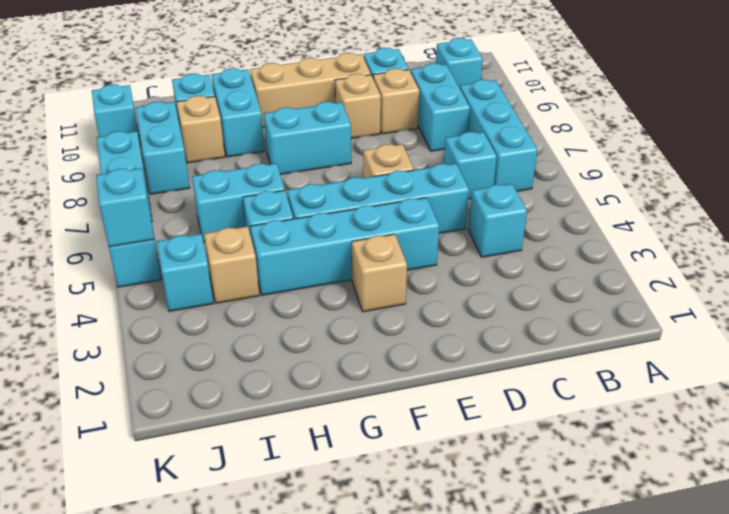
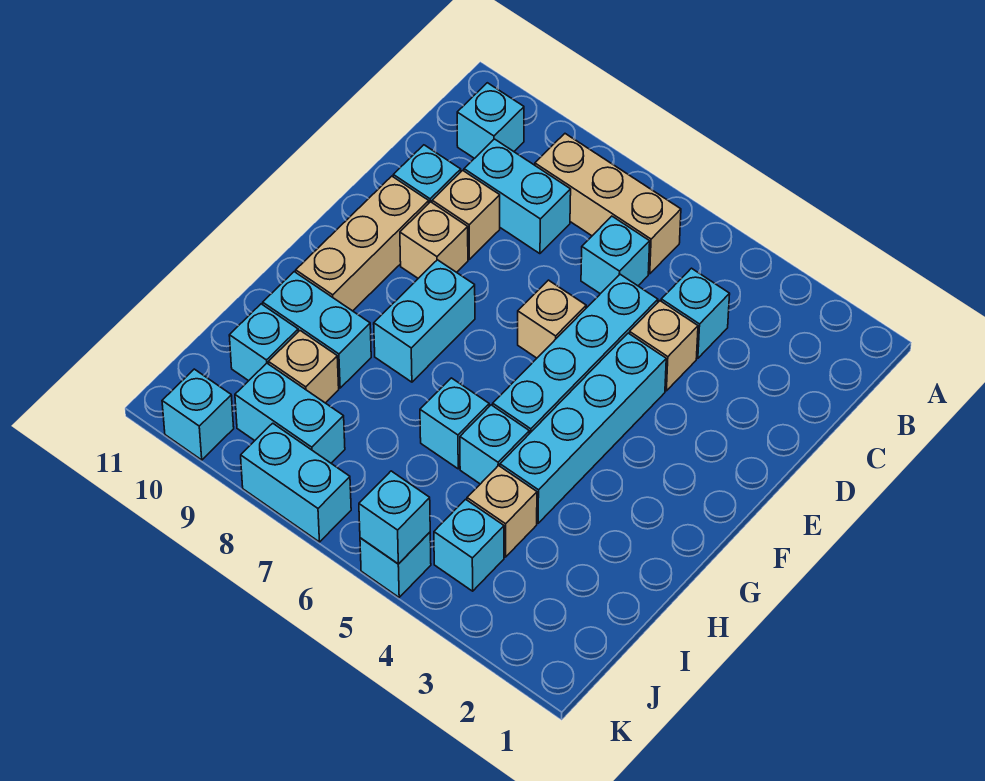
cyan brick B6:B8 level 1 -> tan brick B6:B8 level 1
tan brick F3 level 1 -> tan brick D4 level 1
cyan brick H6:I6 level 1 -> cyan brick H6 level 1

